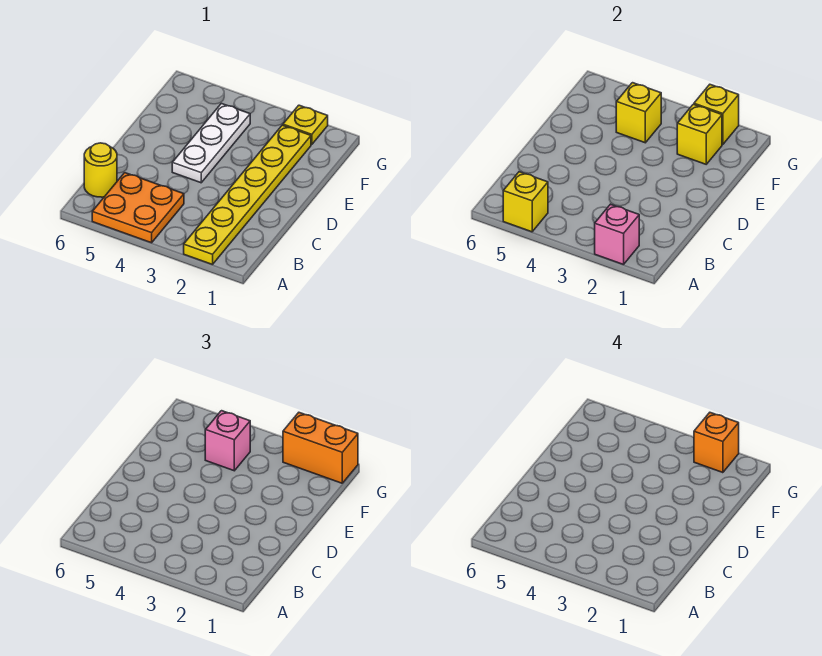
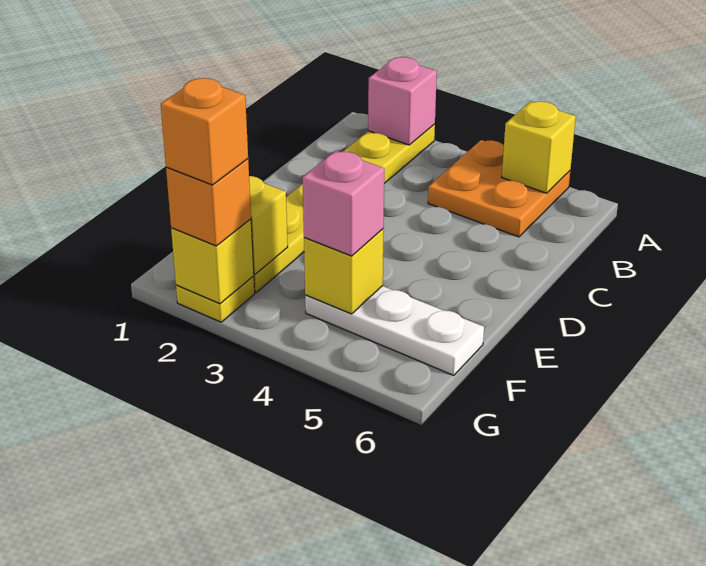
yellow round brick B6 level 1 -> none
white plate D4:F4 level 1 -> white plate F4:F6 level 1
orange brick G1:G2 level 3 -> orange brick G2 level 3

